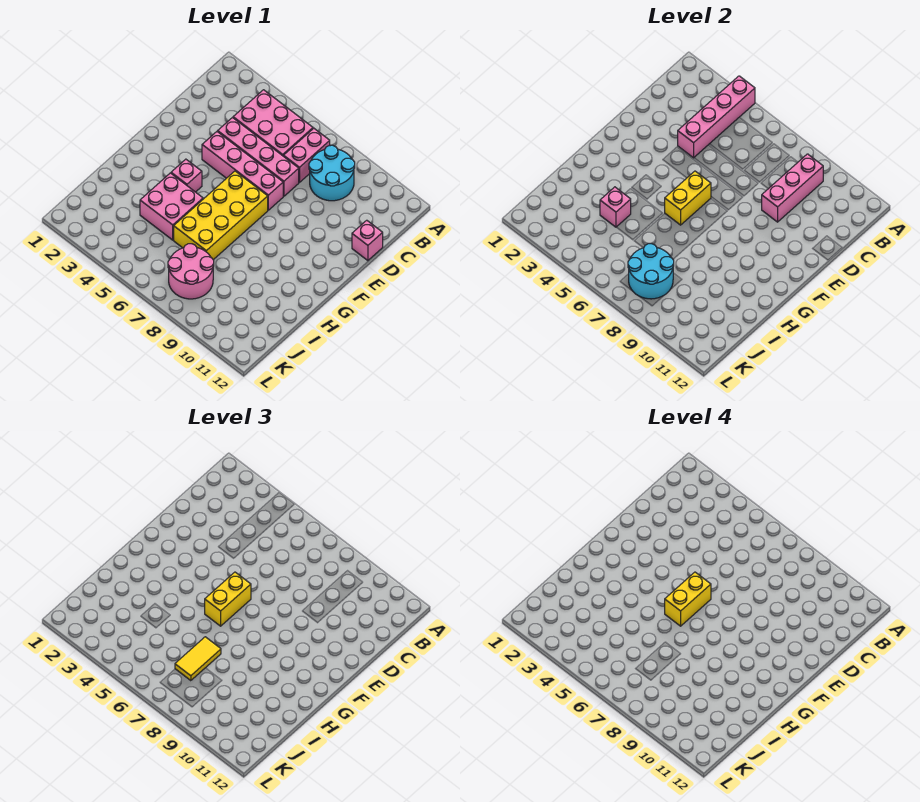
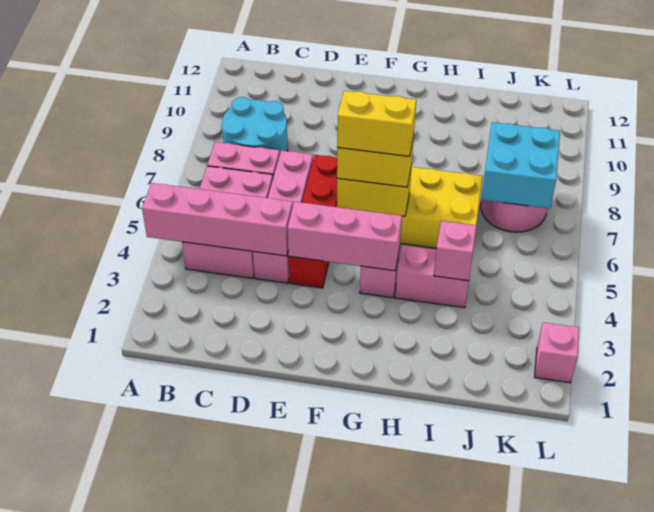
pink brick B9:D9 level 2 -> pink brick E4:G4 level 2
pink brick D12 level 1 -> pink brick L2 level 1
pink brick E4:E7 level 1 -> red brick E4:E7 level 1
pink brick H4:I5 level 1 -> pink brick H4:I4 level 1
yellow tile I7:J7 level 3 -> none
cyan round brick J7:K8 level 2 -> cyan brick J7:K8 level 2

